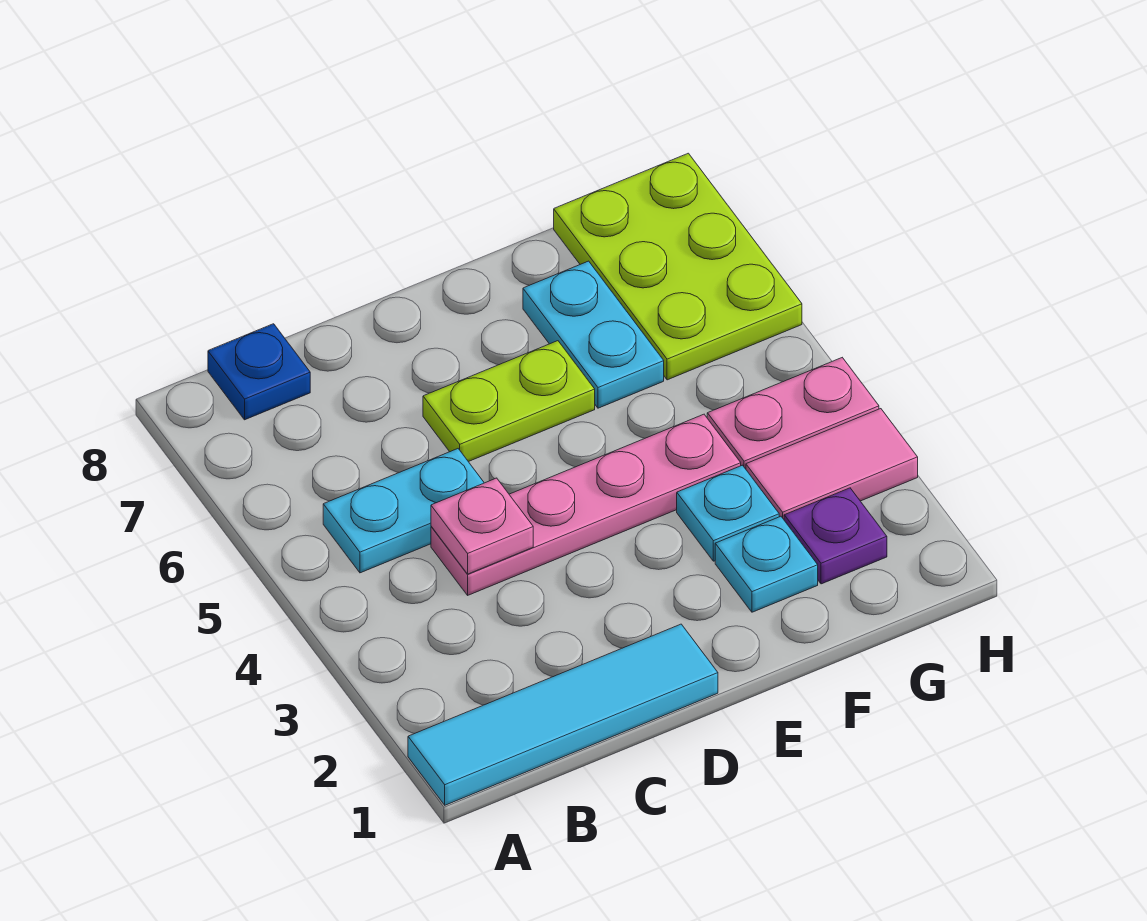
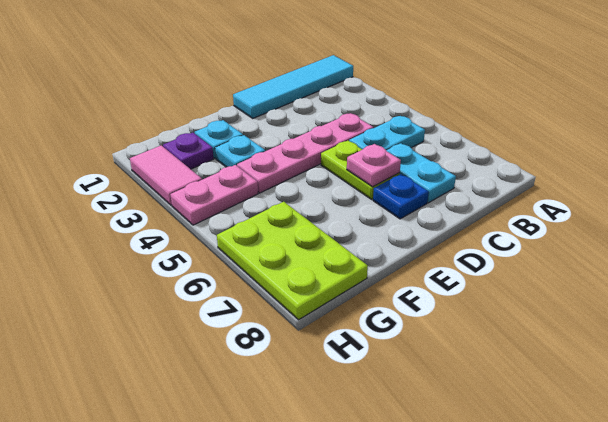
blue plate B8 level 1 -> blue plate D7 level 1
pink plate C4 level 2 -> pink plate D6 level 2
lime plate D6:E6 level 1 -> lime plate D5:D6 level 1
cyan plate F6:F7 level 1 -> cyan plate C6:C7 level 1
pink tile G3:H3 level 1 -> pink tile H2:H3 level 1

